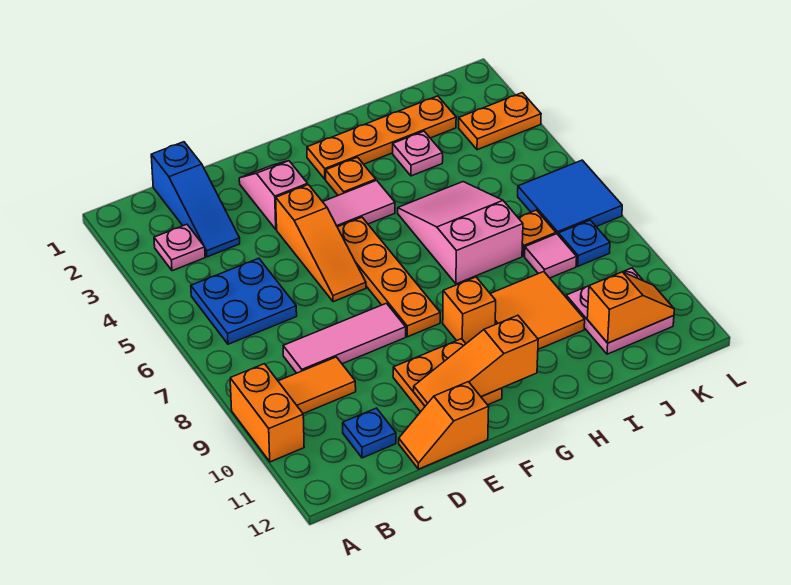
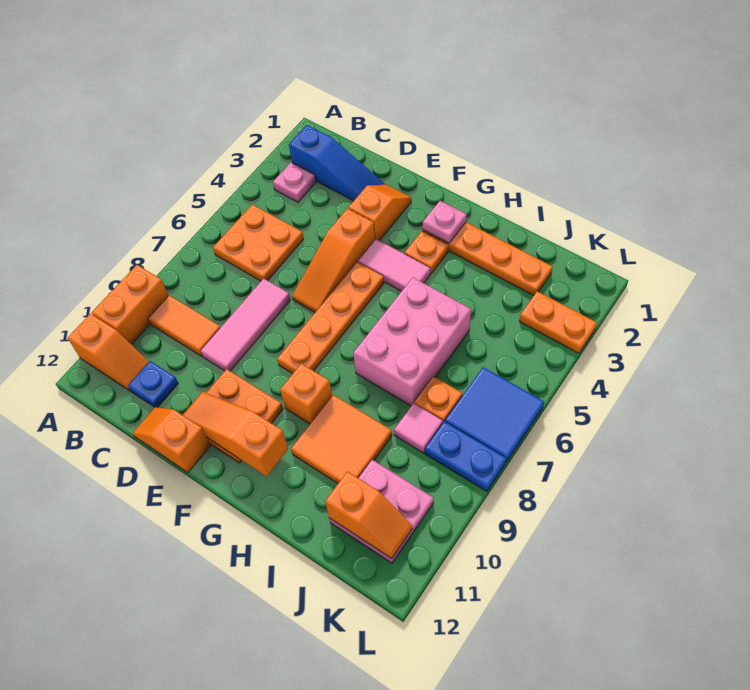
none -> orange slope A11:B11 level 1 top A
blue plate B5:C6 level 1 -> orange plate B5:C6 level 1
blue slope C1:C3 level 1 top 1 -> blue slope B2:D2 level 1 top B
pink tile C8:E8 level 1 -> pink tile D7:D9 level 1
pink slope E2:E3 level 1 top 3 -> orange slope E2:E3 level 1 top 3
pink slope H5:I7 level 1 top 7 -> pink brick H5:I7 level 1
pink plate I3 level 1 -> pink plate G2 level 2
blue plate K8 level 1 -> blue plate K8:L8 level 1

